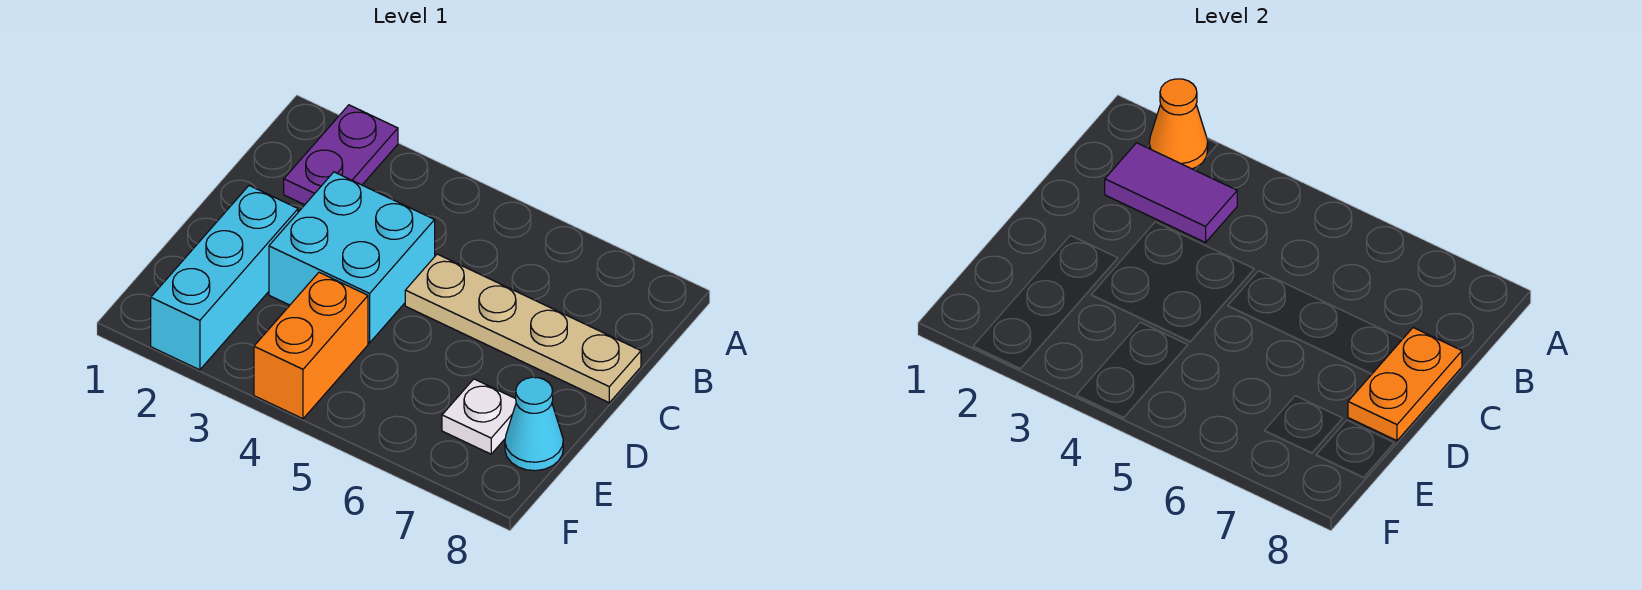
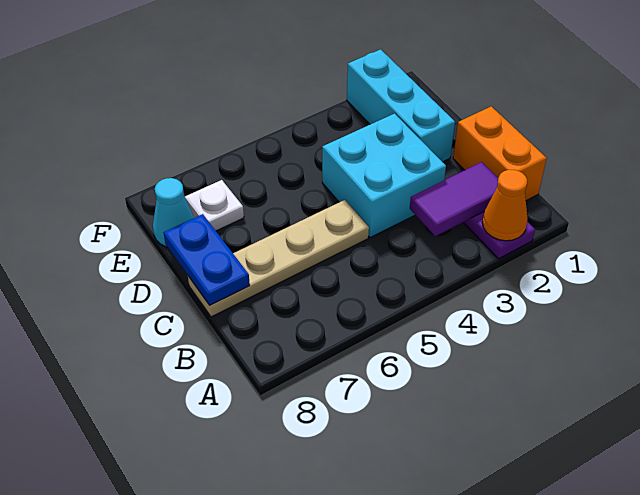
orange plate C8:D8 level 2 -> blue plate C8:D8 level 2
orange brick E4:F4 level 1 -> orange brick B1:C1 level 1

